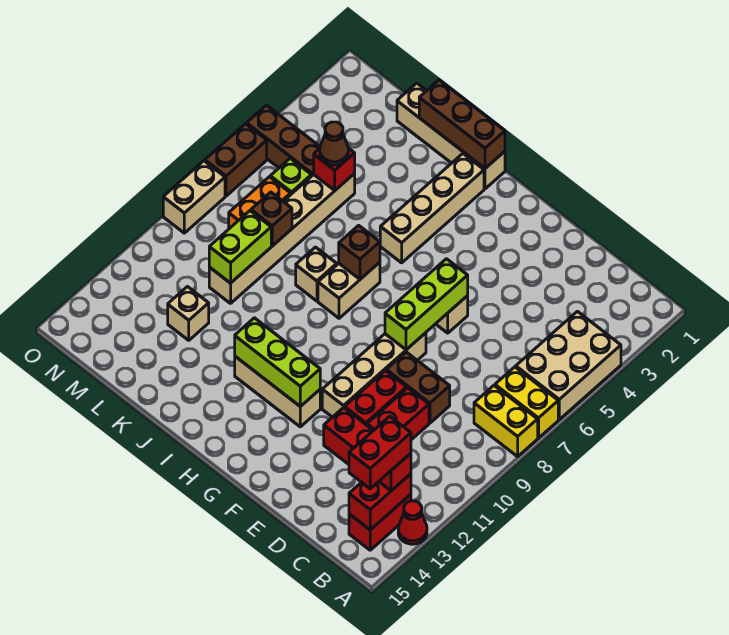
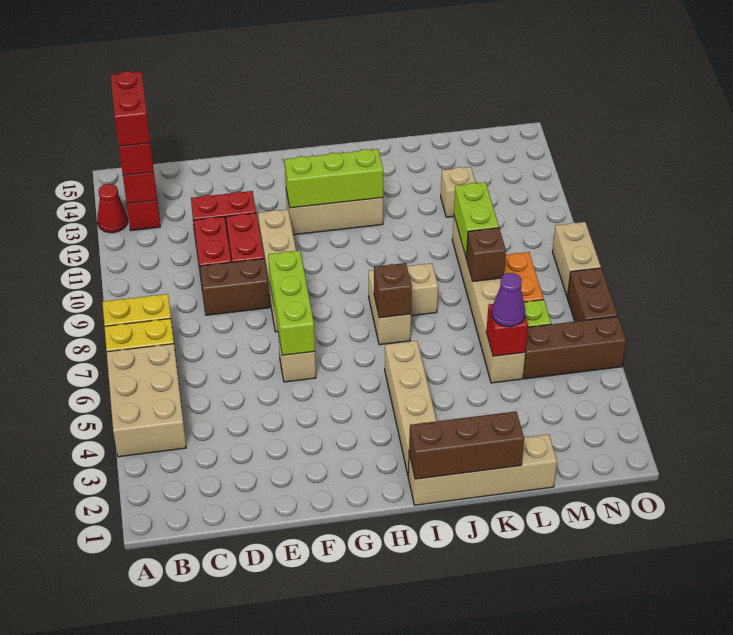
brown cone L5 level 3 -> purple cone L5 level 3

